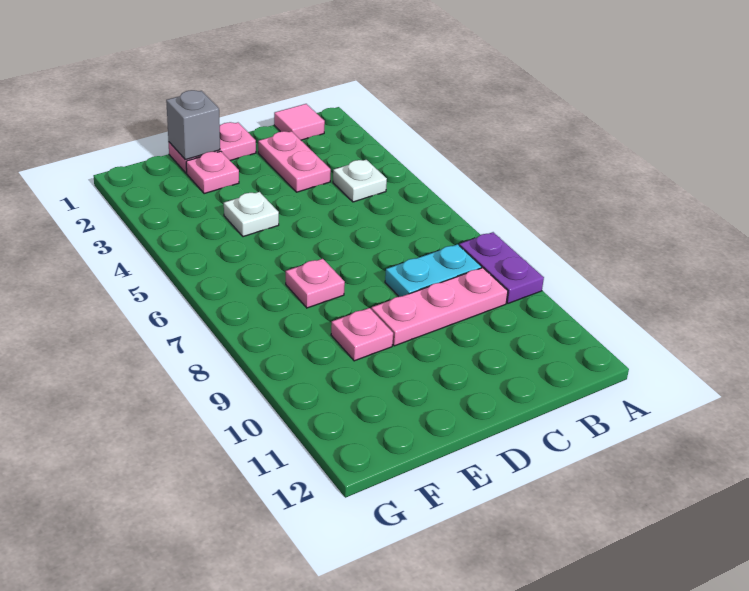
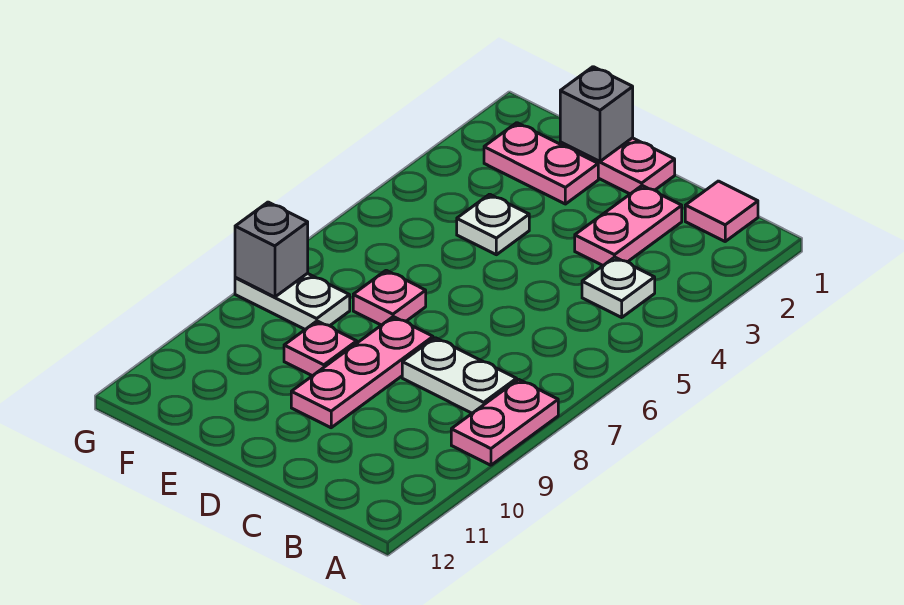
purple plate A8:A9 level 1 -> pink plate A8:A9 level 1
cyan plate B8:C8 level 1 -> white plate B8:C8 level 1
pink plate B9:D9 level 1 -> pink plate D8:D10 level 1
pink plate E2 level 1 -> pink plate E2:F2 level 1
none -> white plate F8:G8 level 1
none -> grey brick G8 level 2

